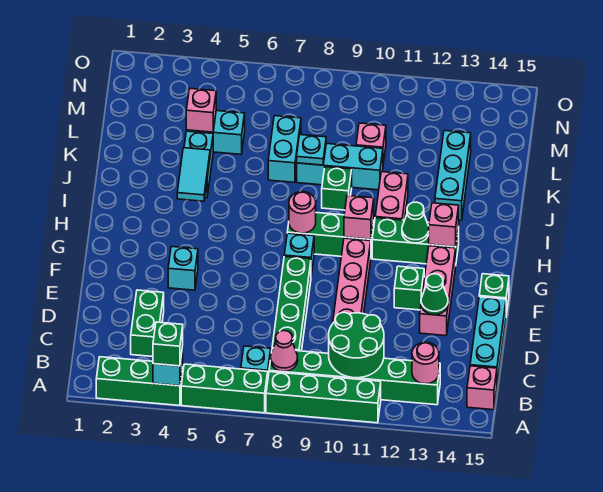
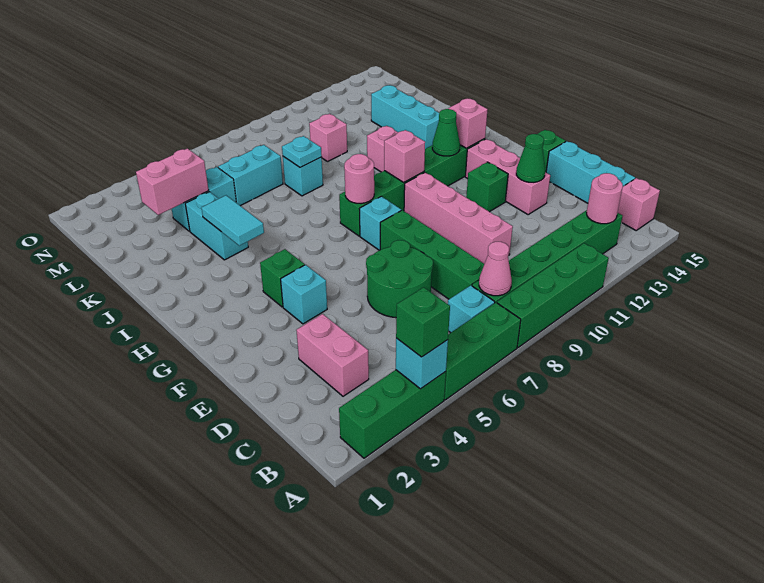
green round brick B10:C11 level 2 -> green round brick D6:E7 level 1
green brick C3:D3 level 1 -> pink brick C3:D3 level 1
green brick J9 level 1 -> green brick G4 level 1
cyan brick K7:L7 level 1 -> cyan brick L6:L7 level 1
cyan brick K8:K10 level 1 -> cyan brick K8 level 1
pink brick L4 level 2 -> pink brick L3:L4 level 2

